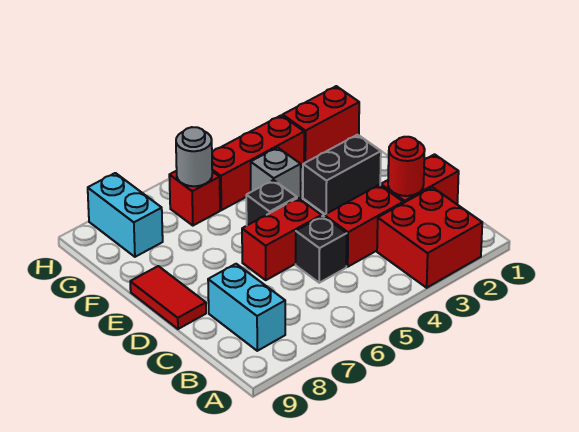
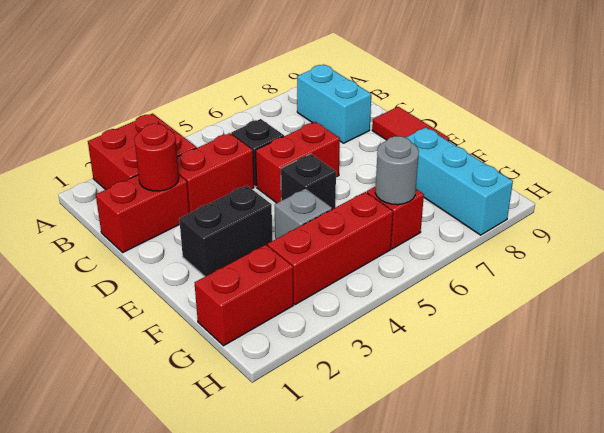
cyan brick G8:H8 level 1 -> cyan brick F8:H8 level 1

